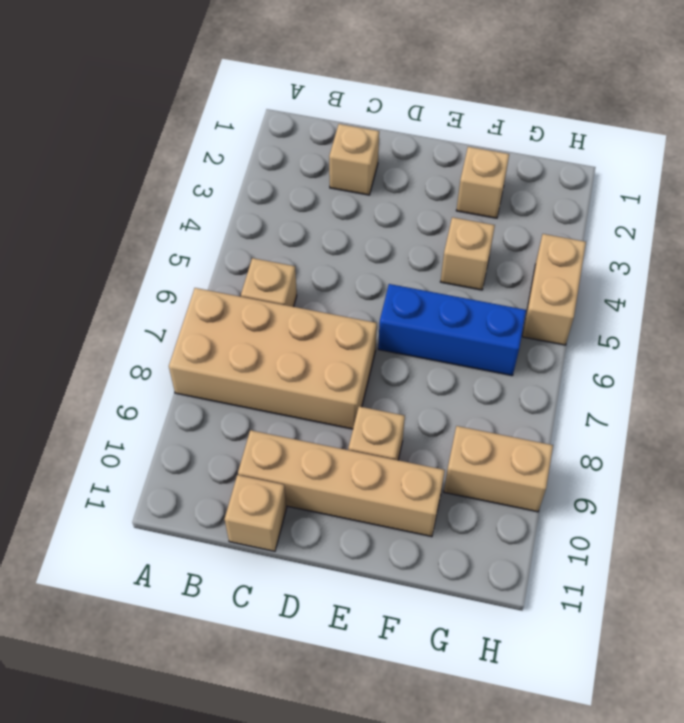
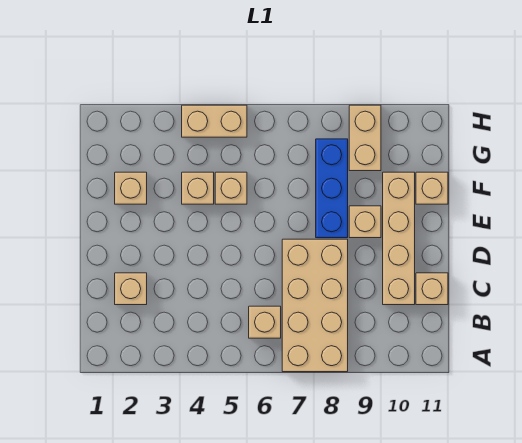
blue brick E6:G6 level 1 -> blue brick E8:G8 level 1
none -> tan brick F5 level 1
none -> tan brick F11 level 1

